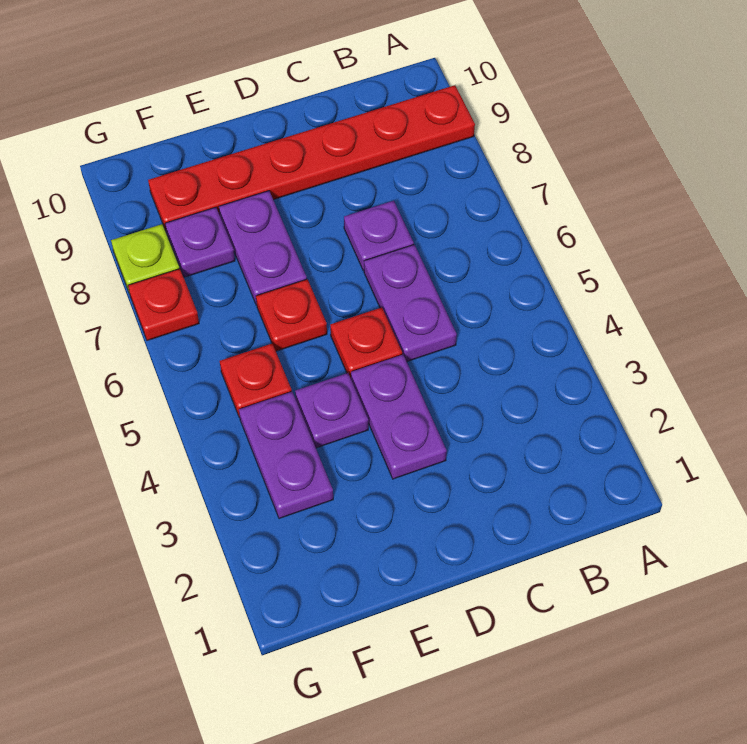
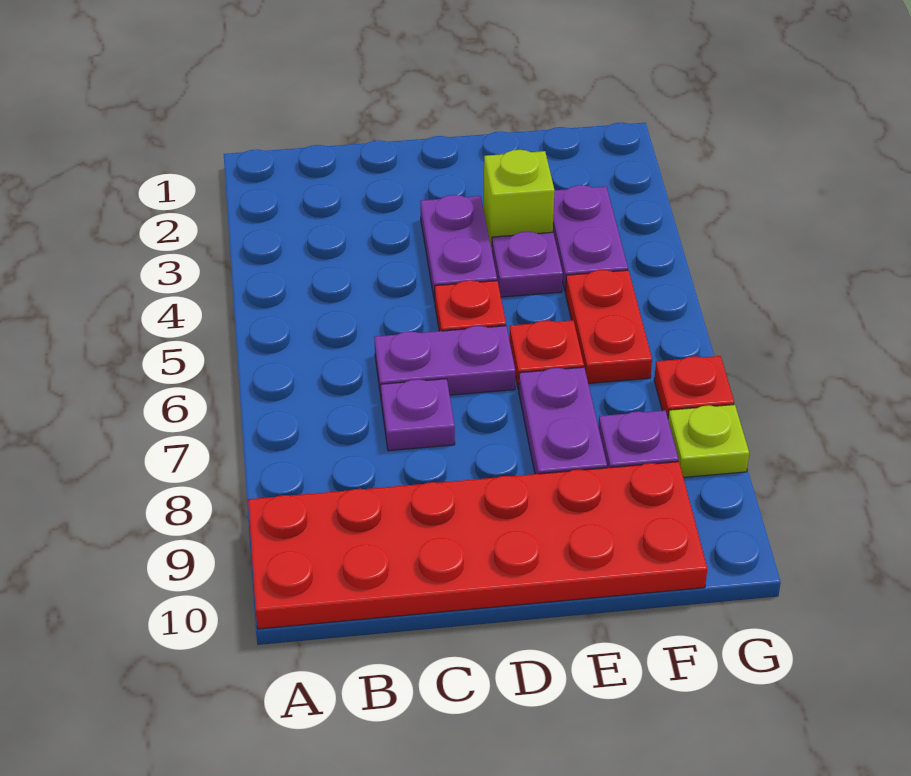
red plate A9:F9 level 1 -> red plate A9:F10 level 1
purple plate C5:C6 level 1 -> purple plate C6:D6 level 1
none -> lime brick E3 level 1
red plate F5 level 1 -> red plate F5:F6 level 1

